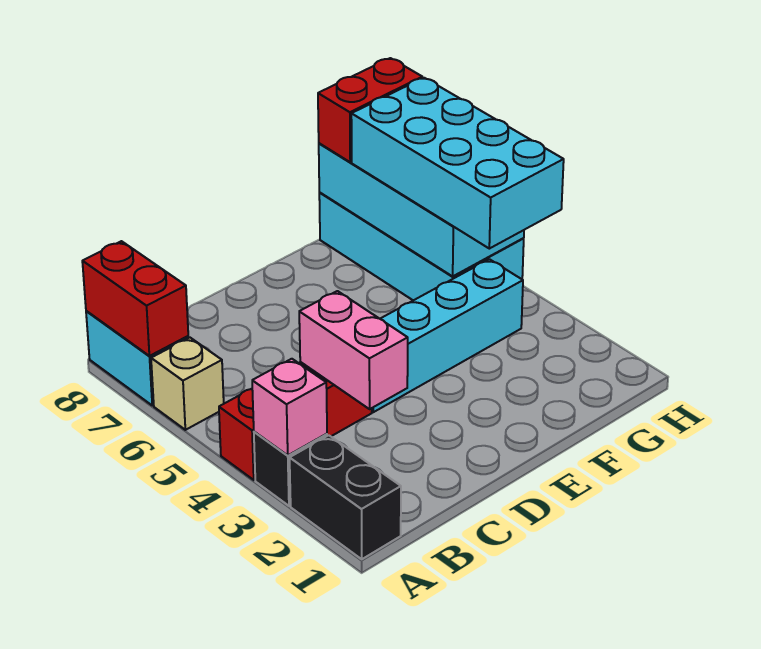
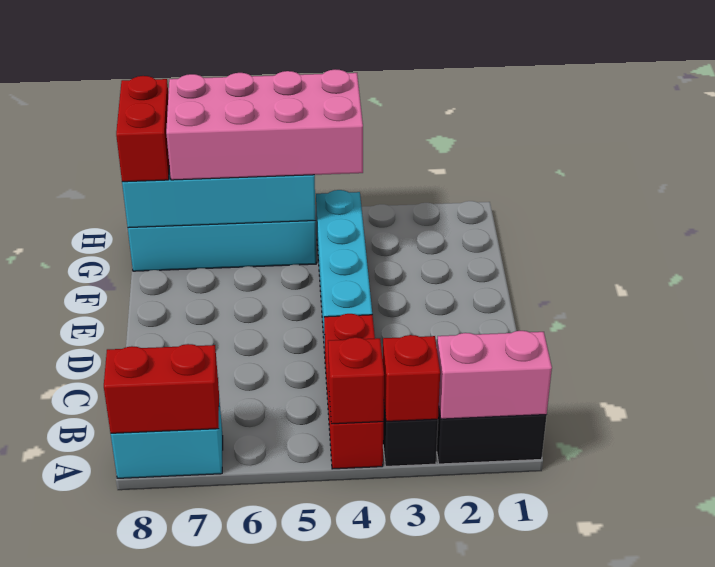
pink brick A3 level 2 -> red brick A3 level 2
none -> red brick A4 level 2
tan brick A6 level 1 -> none
pink brick C3:C4 level 2 -> pink brick A1:A2 level 2
cyan brick G4:H7 level 3 -> pink brick G4:H7 level 3

